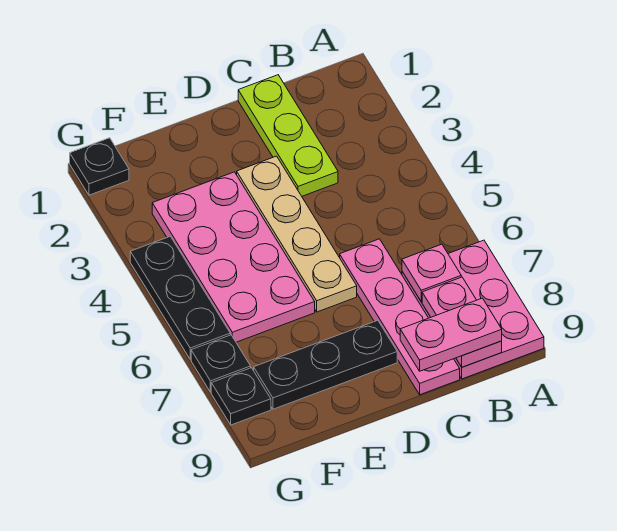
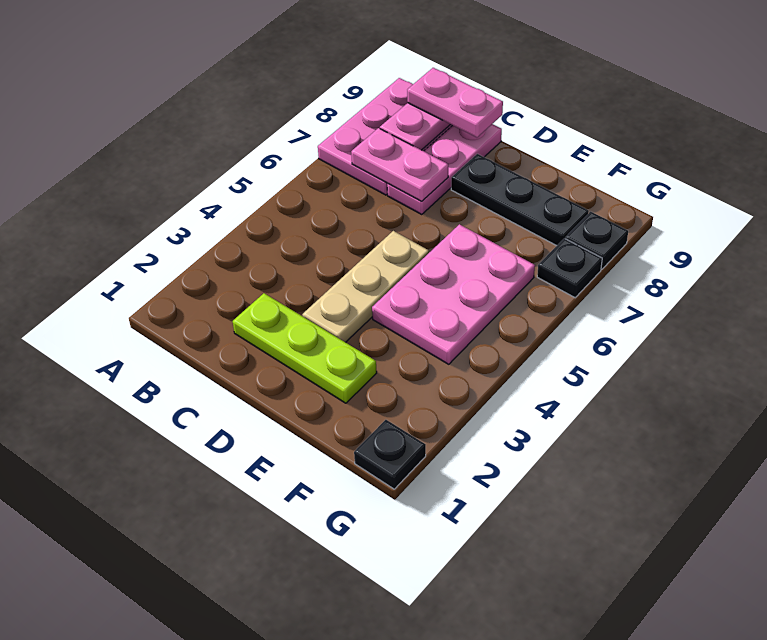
pink plate B7 level 2 -> pink plate B7:C7 level 2
lime plate C1:C3 level 1 -> lime plate C2:E2 level 1
pink plate C6:C9 level 1 -> pink plate C7:C9 level 1
tan plate D3:D6 level 1 -> tan plate D3:D5 level 1
pink plate E3:F6 level 1 -> pink plate E4:F6 level 1
black plate G4:G6 level 1 -> none

